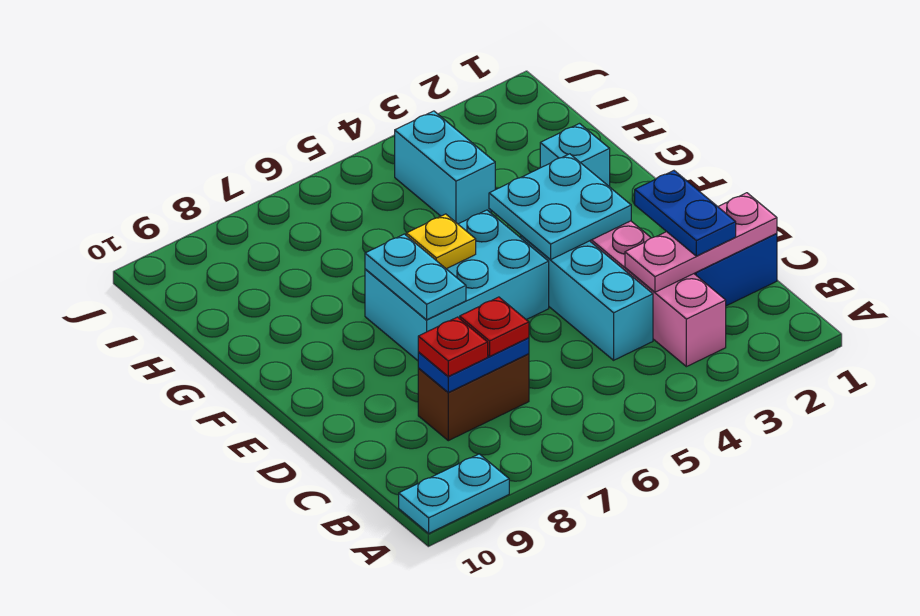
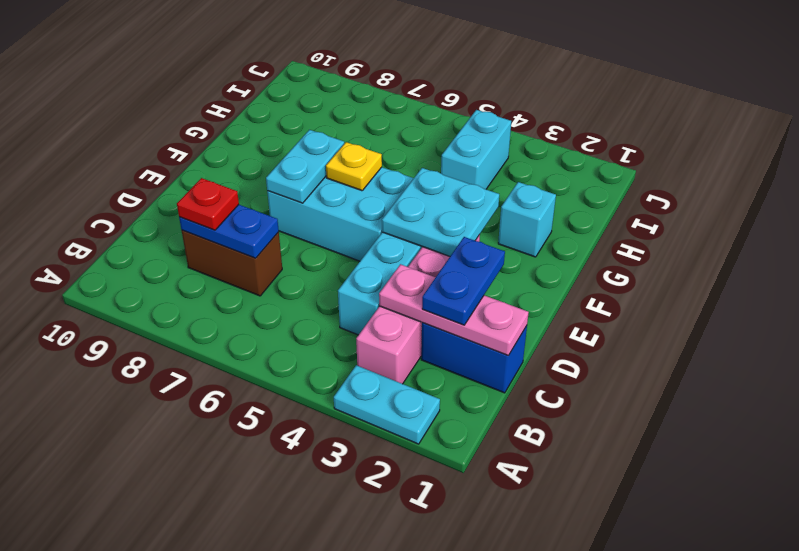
cyan plate A9:A10 level 1 -> cyan plate A2:A3 level 1
red plate C7 level 3 -> none

